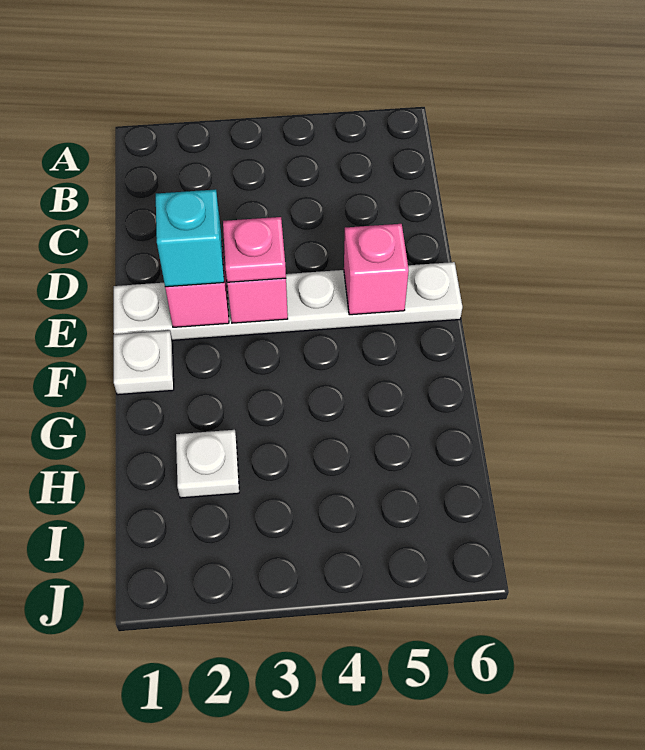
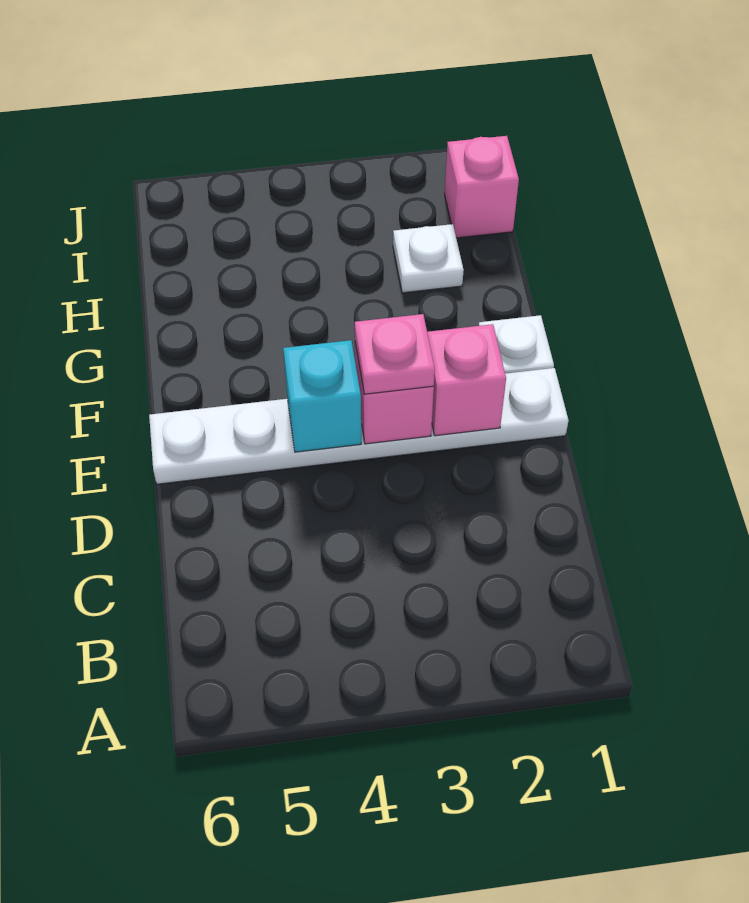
cyan brick E2 level 3 -> cyan brick E4 level 2
pink brick E5 level 2 -> pink brick I1 level 1

